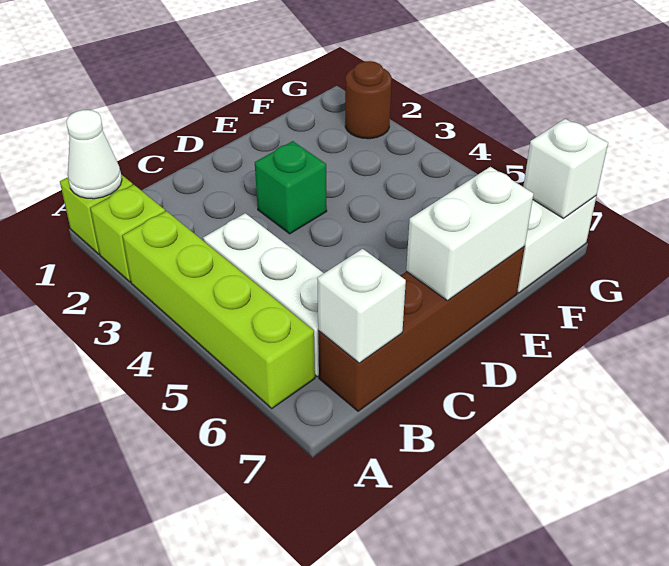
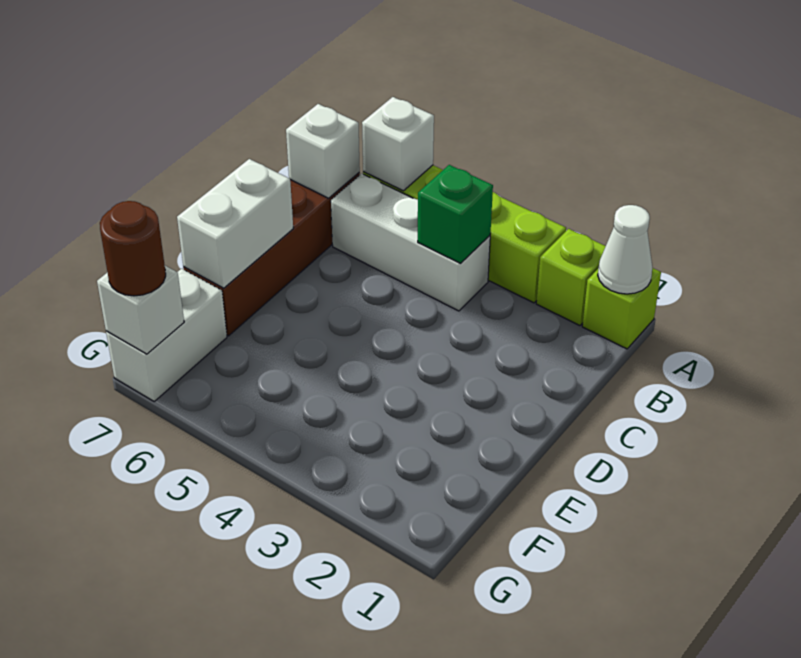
none -> white brick A6 level 2
green brick D3 level 1 -> green brick B4 level 2
brown round brick G2 level 1 -> brown round brick G7 level 3

